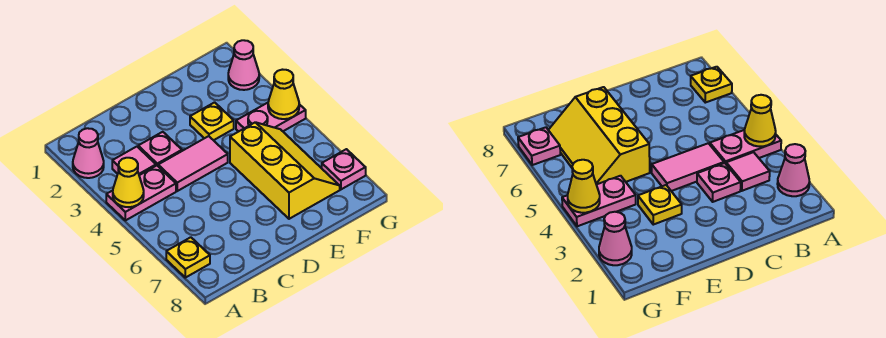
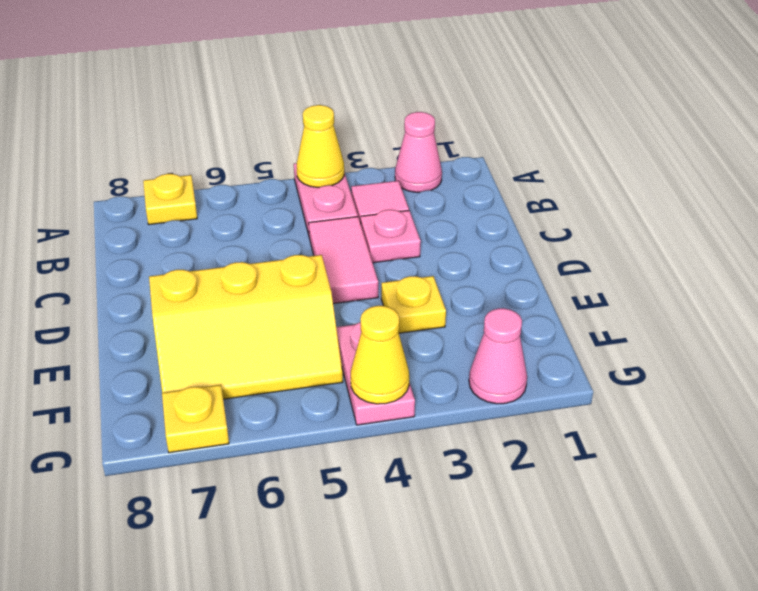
pink plate G7 level 1 -> yellow plate G7 level 1

